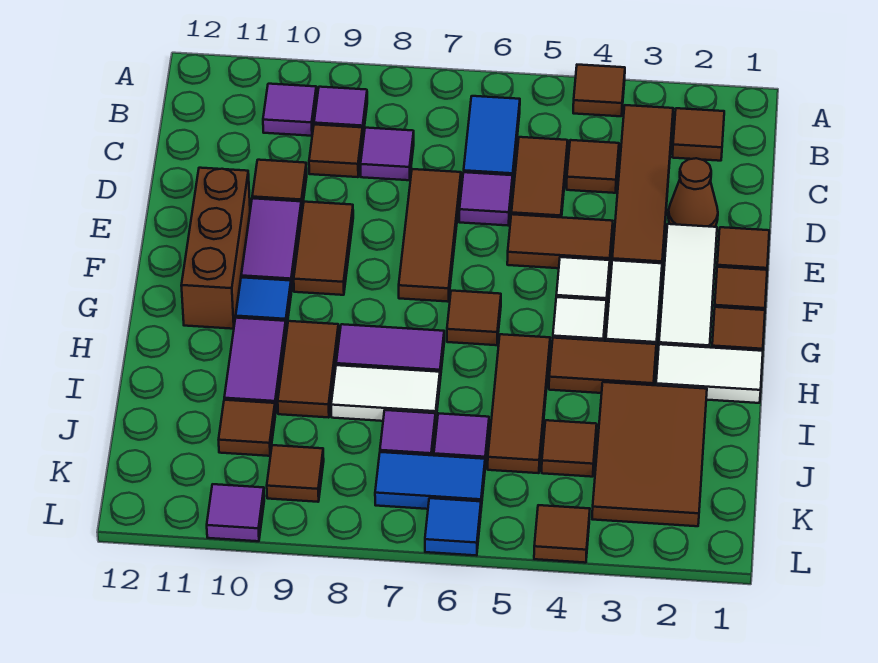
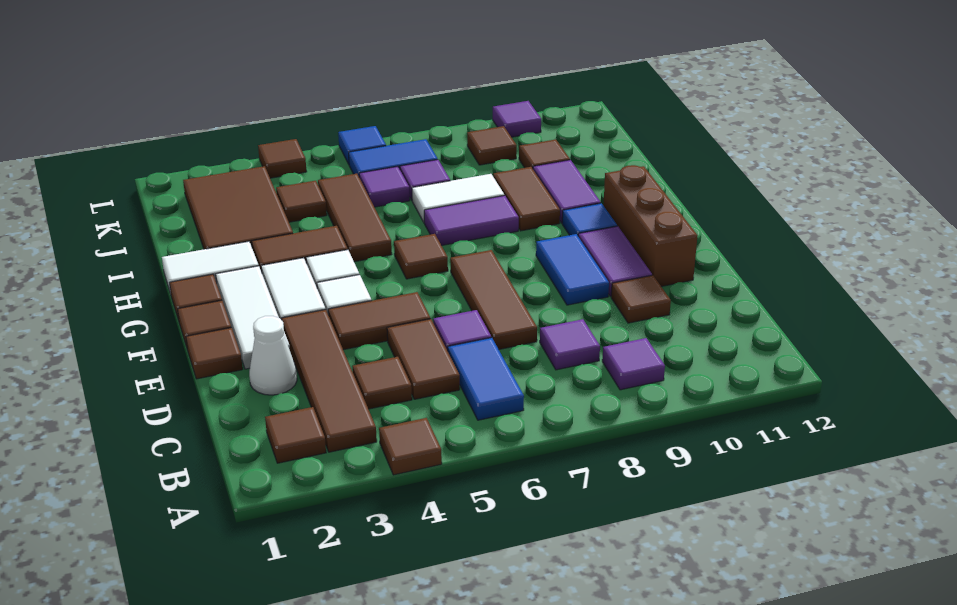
purple tile B10 level 1 -> none
brown tile C9 level 1 -> none
brown cone D2 level 1 -> white cone D2 level 1
brown tile E9:F9 level 1 -> blue tile E9:F9 level 1

